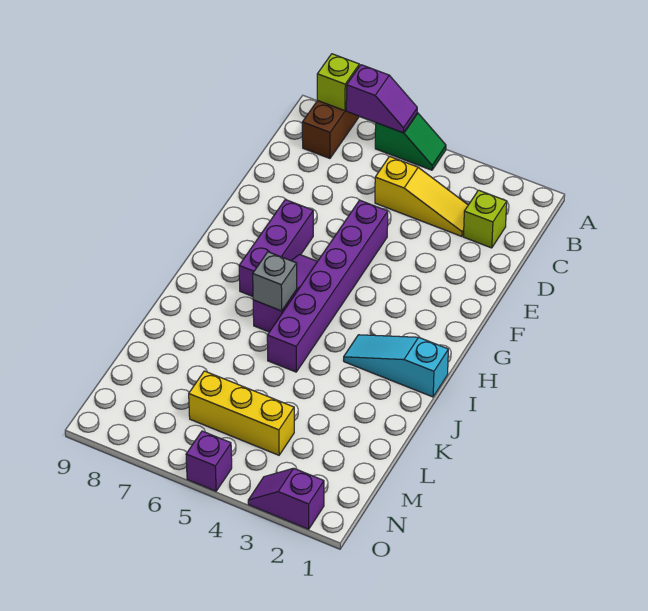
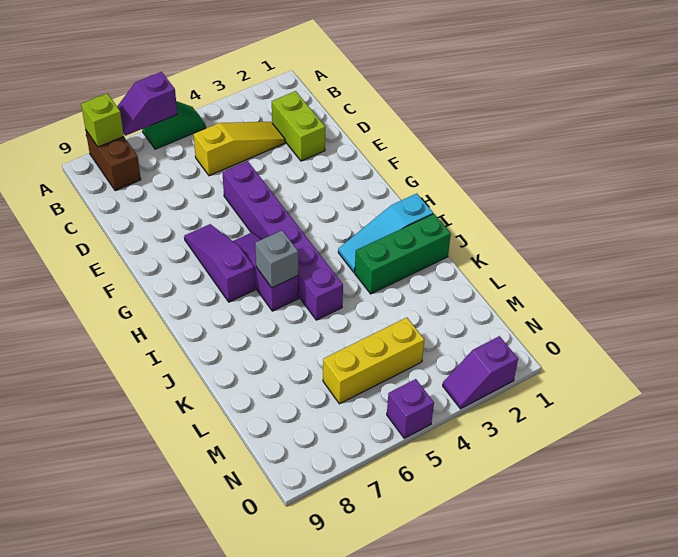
purple slope A6:A7 level 2 top 7 -> purple slope A6:A7 level 2 top 6
lime brick C2 level 1 -> lime brick C2:D2 level 1
purple brick F7:H7 level 1 -> purple slope F7:H7 level 1 top H
none -> green brick J1:J3 level 1

